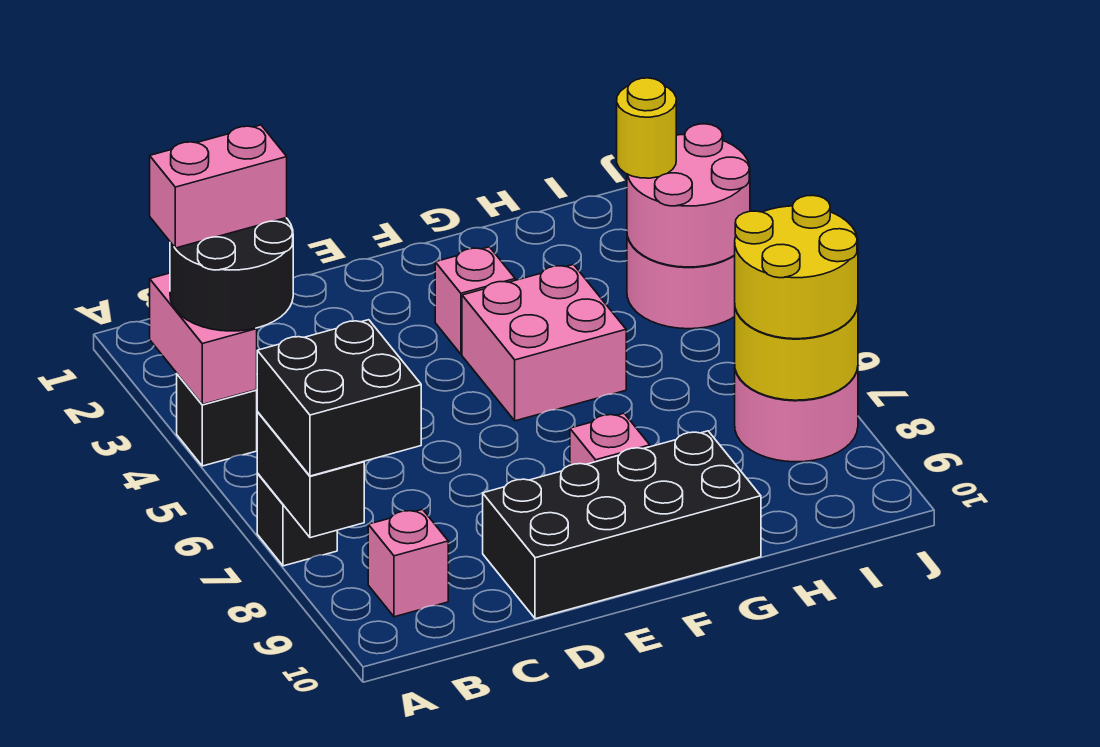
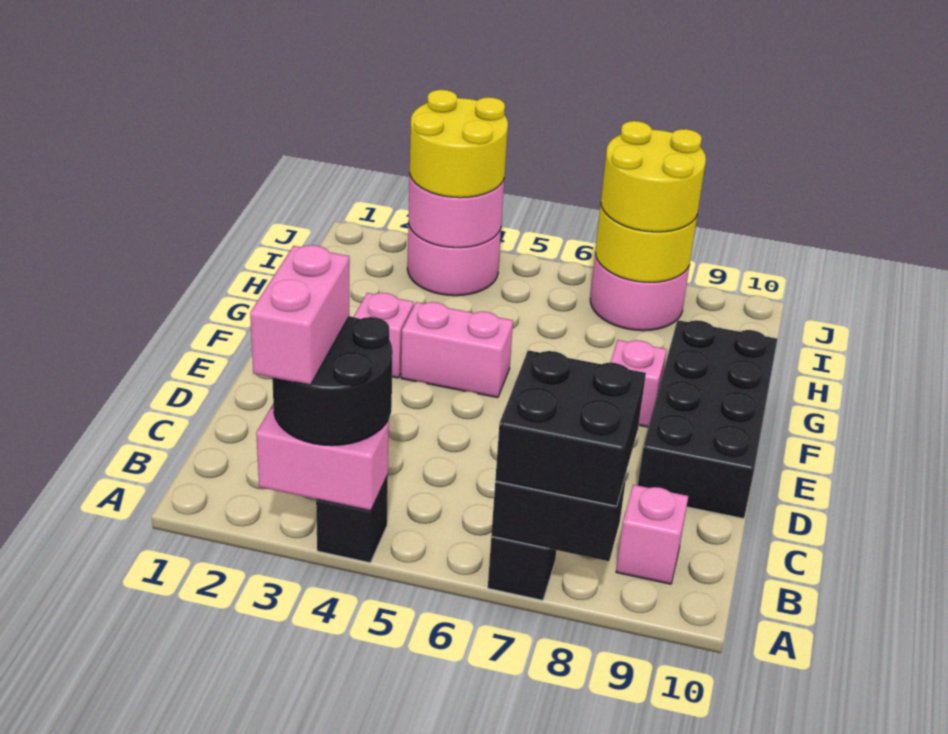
pink brick F4:G5 level 1 -> pink brick F4:F5 level 1
yellow round brick I3 level 3 -> yellow round brick I3:J4 level 3

